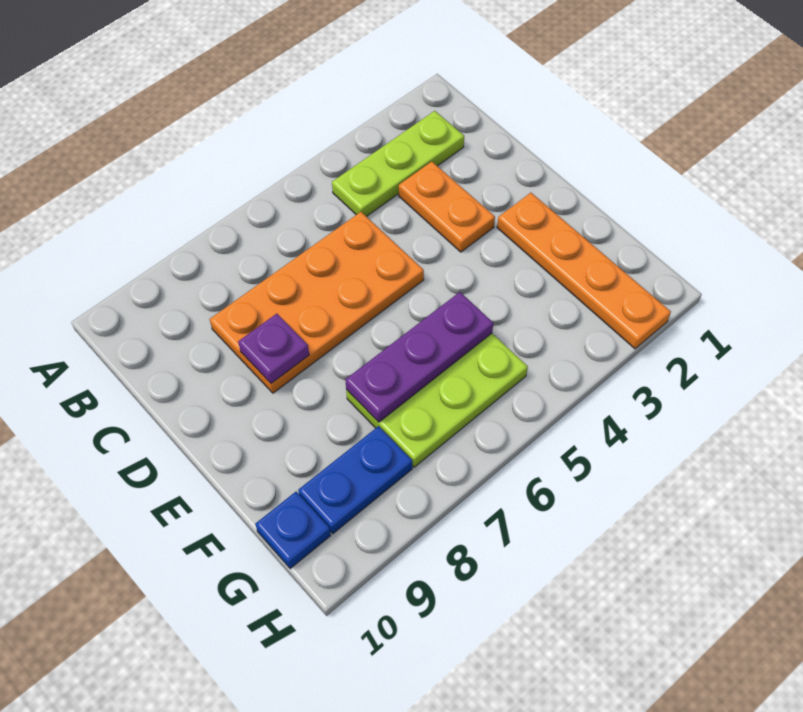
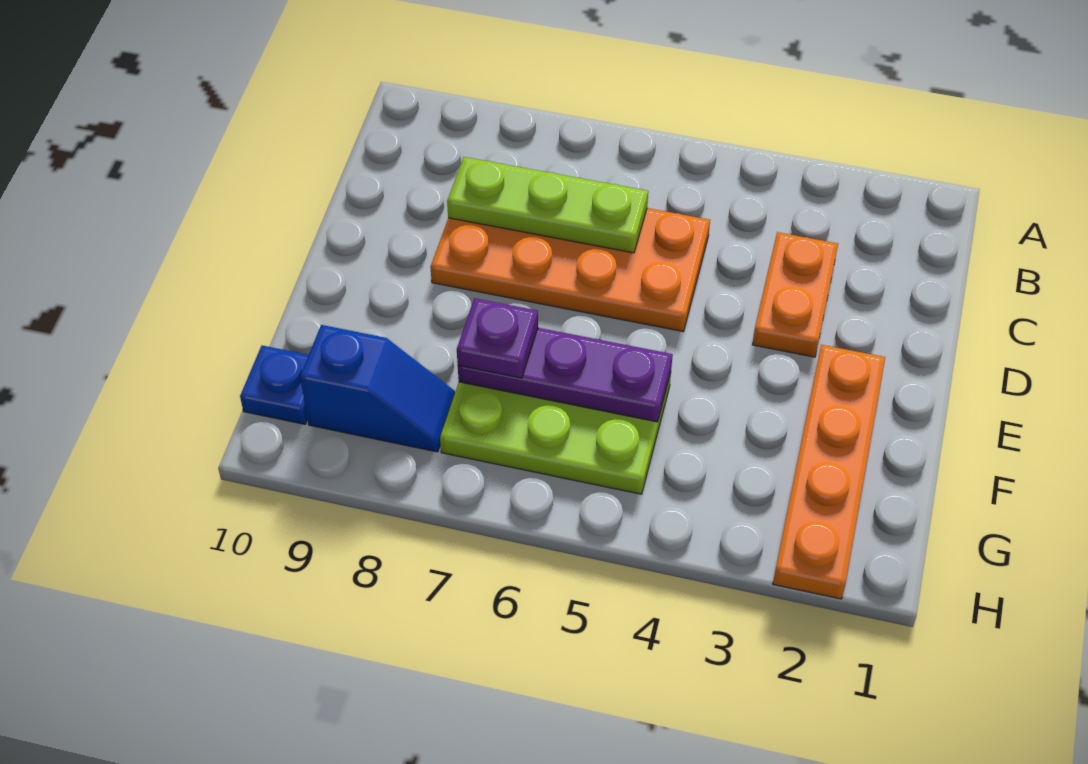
lime plate B2:B4 level 1 -> lime plate C6:C8 level 2
purple plate D8 level 2 -> purple plate F7 level 3
blue plate G8:G9 level 1 -> blue slope G8:G9 level 1 top 9

